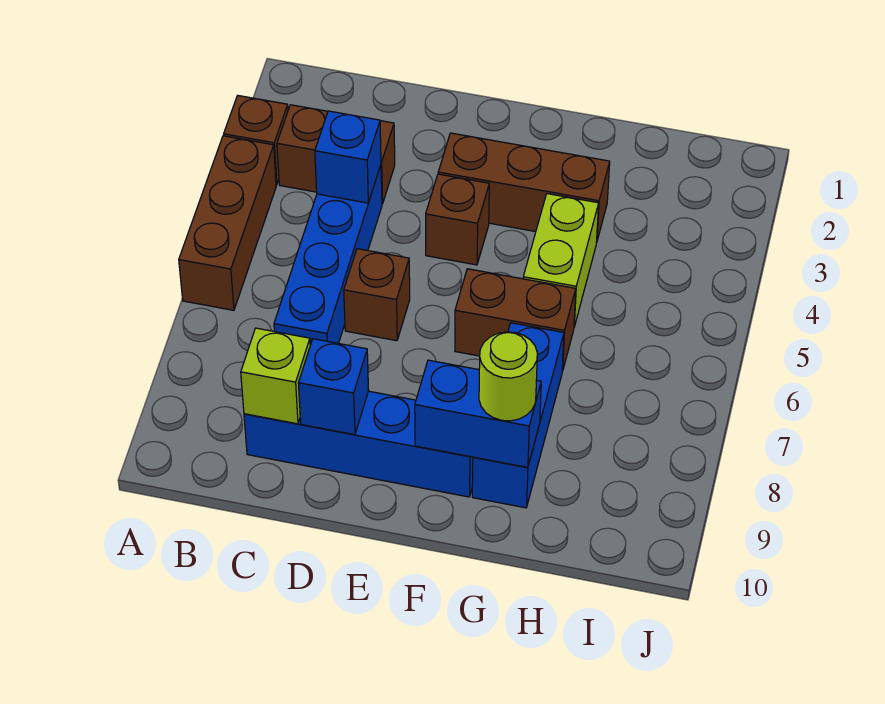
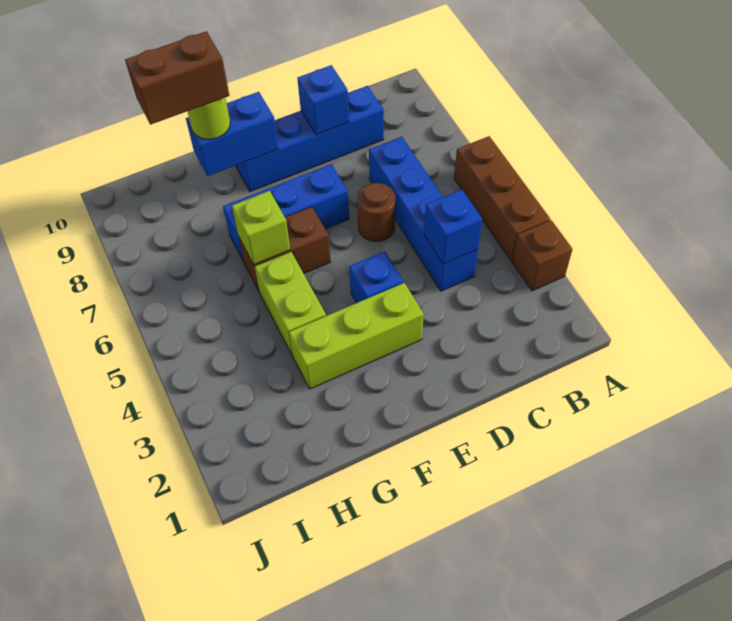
brown brick B3:C3 level 1 -> brown brick G9:H9 level 4
lime brick C9 level 2 -> lime brick G6 level 2
brown brick D6 level 1 -> brown round brick D6 level 1
brown brick E3:G3 level 1 -> lime brick E3:G3 level 1
brown brick E4 level 1 -> blue brick E4 level 1
blue brick G7:G9 level 1 -> blue brick E7:G7 level 1

